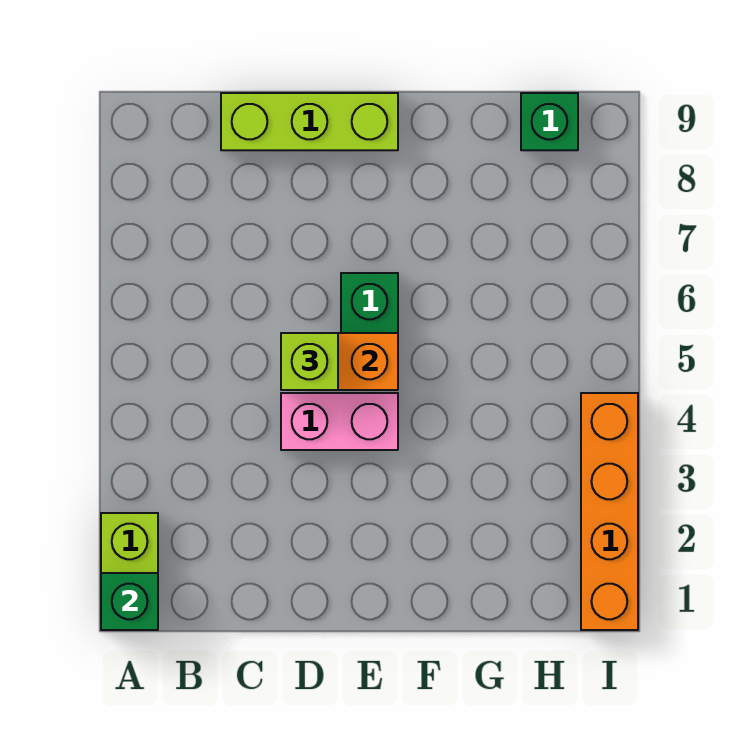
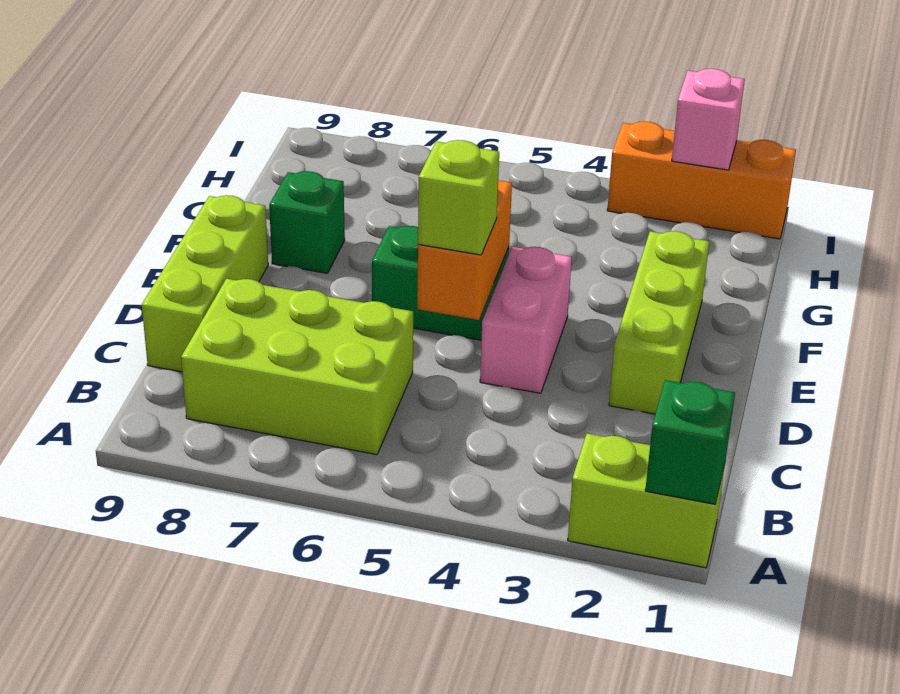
none -> lime brick B6:C8 level 1
none -> lime brick D2:F2 level 1
green brick H9 level 1 -> green brick F8 level 1
orange brick I1:I4 level 1 -> orange brick I1:I3 level 1
none -> pink brick I2 level 2

